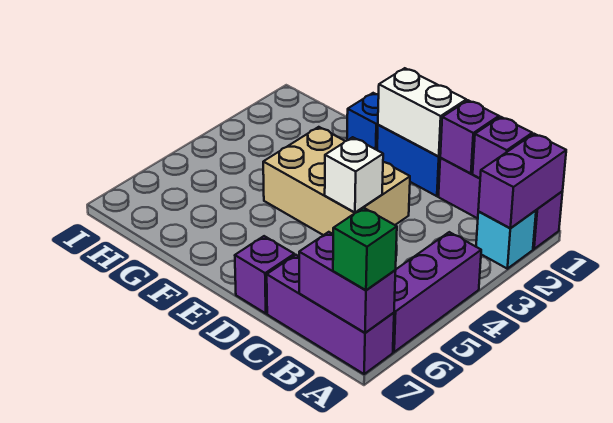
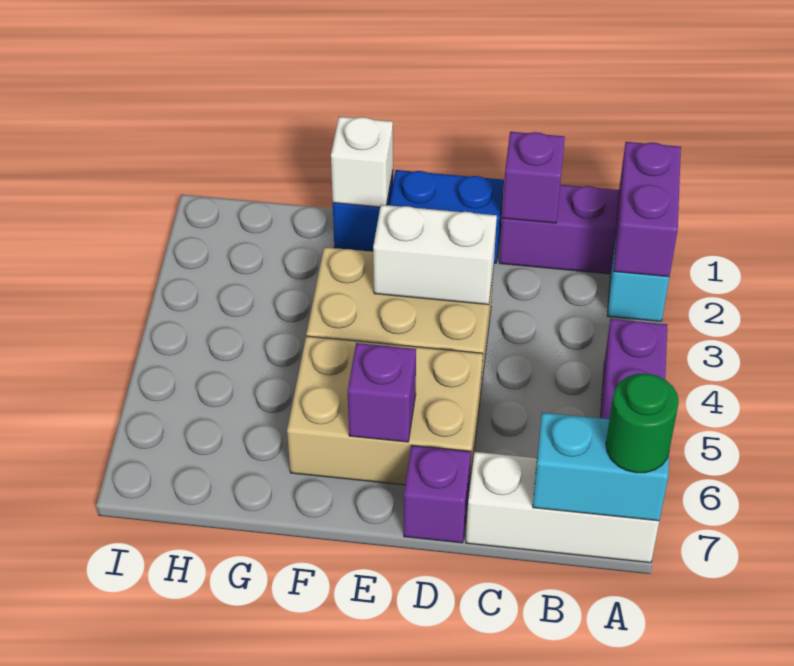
purple brick A7:C7 level 1 -> white brick A7:C7 level 1
purple brick A7:B7 level 2 -> cyan brick A7:B7 level 2
green brick A7 level 3 -> green round brick A7 level 3
purple brick B1 level 2 -> purple brick E6 level 2
white brick D1:E1 level 2 -> white brick D3:E3 level 2
white brick D4 level 2 -> white brick F1 level 2
none -> tan brick D5:F6 level 1

